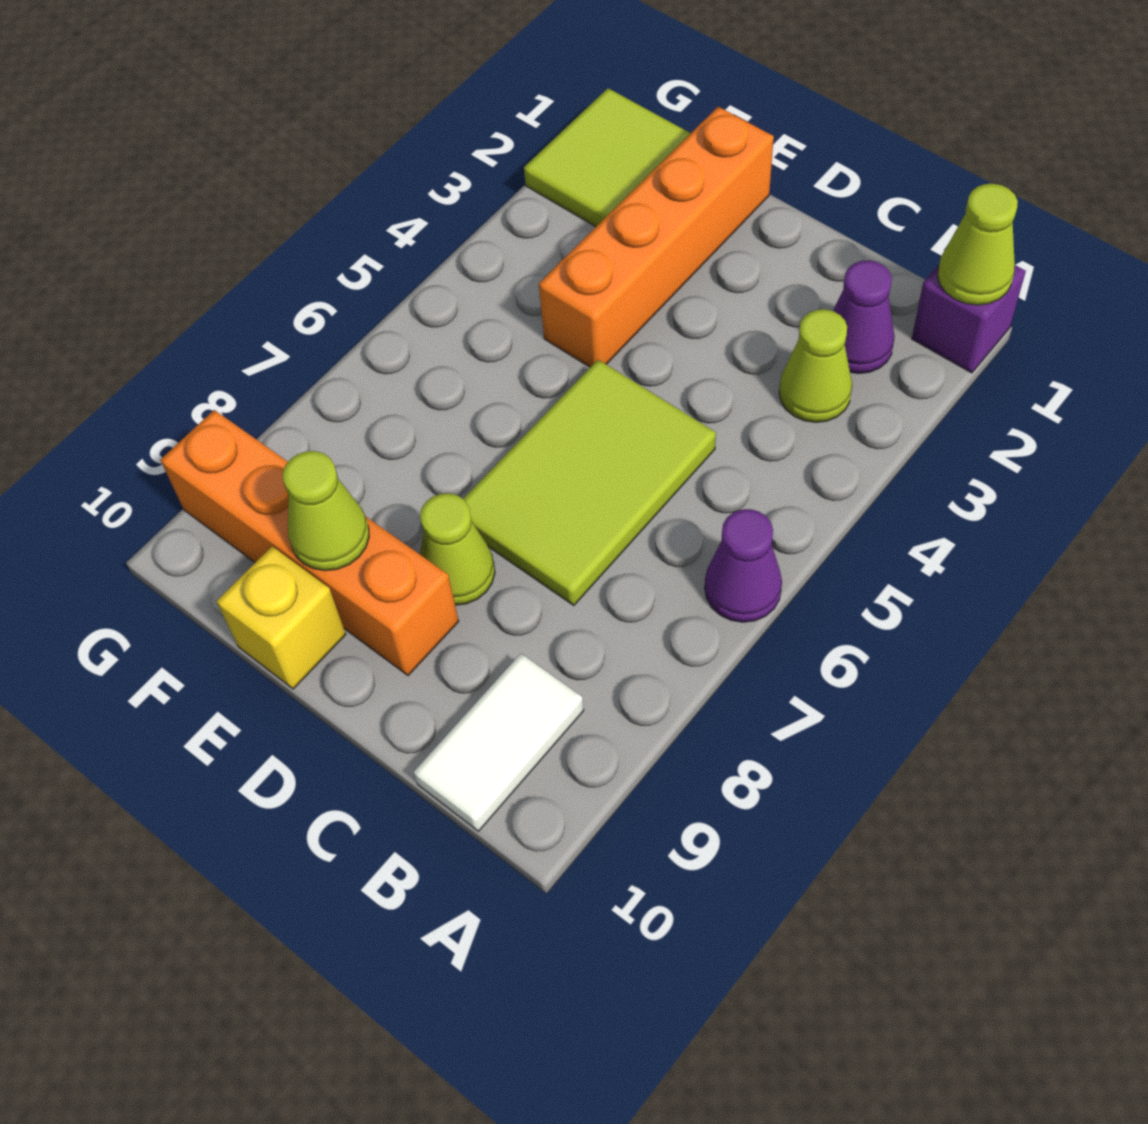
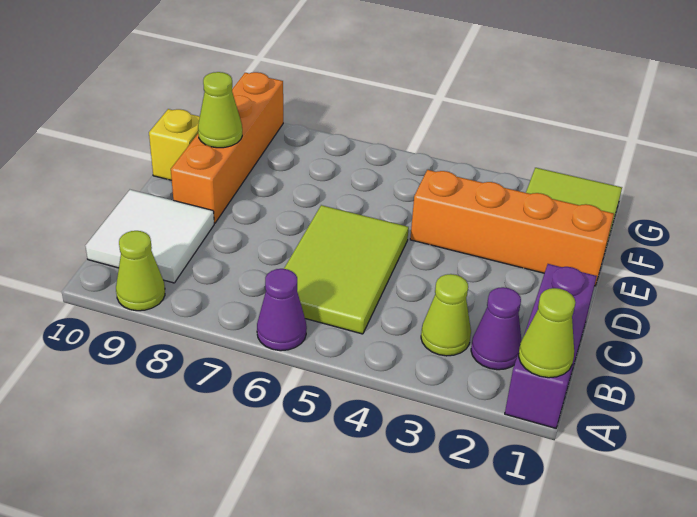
purple brick A1 level 1 -> purple brick A1:C1 level 1
white tile B9:B10 level 1 -> white tile B9:C10 level 1
lime tile C5:D7 level 1 -> lime tile B5:D6 level 1
lime cone D8 level 1 -> lime cone A9 level 1

